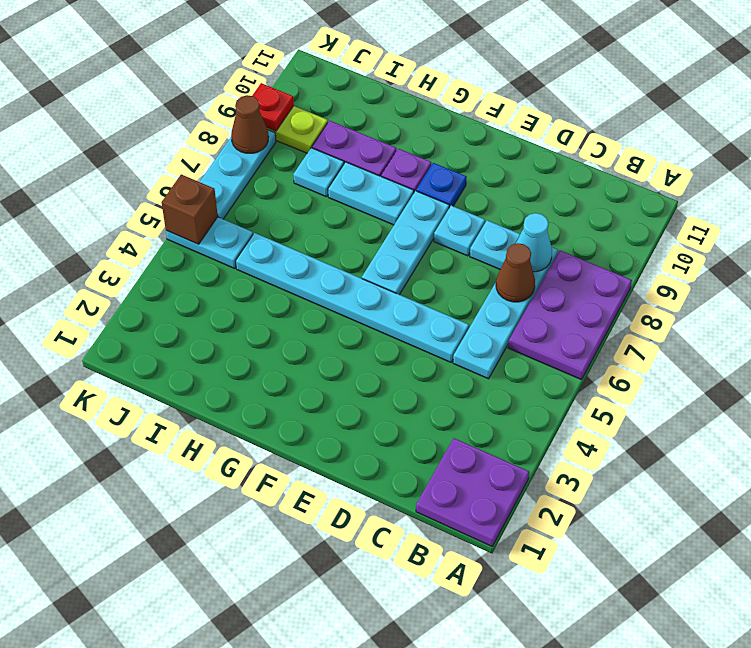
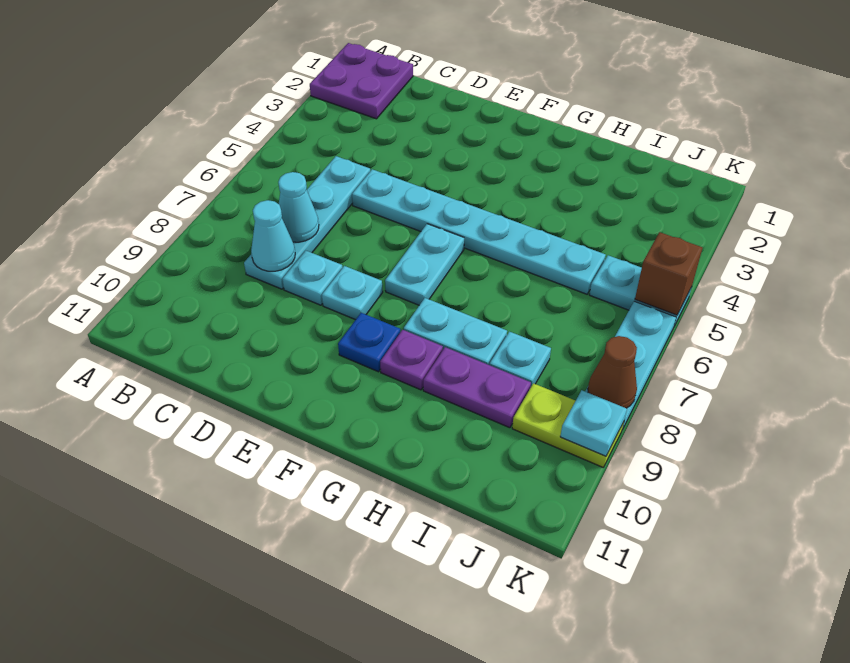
purple plate A6:B8 level 1 -> none
brown cone C7 level 2 -> cyan cone C7 level 2
cyan plate F6:F8 level 1 -> cyan plate F6:F7 level 1
red plate K9 level 2 -> cyan plate K9 level 2

